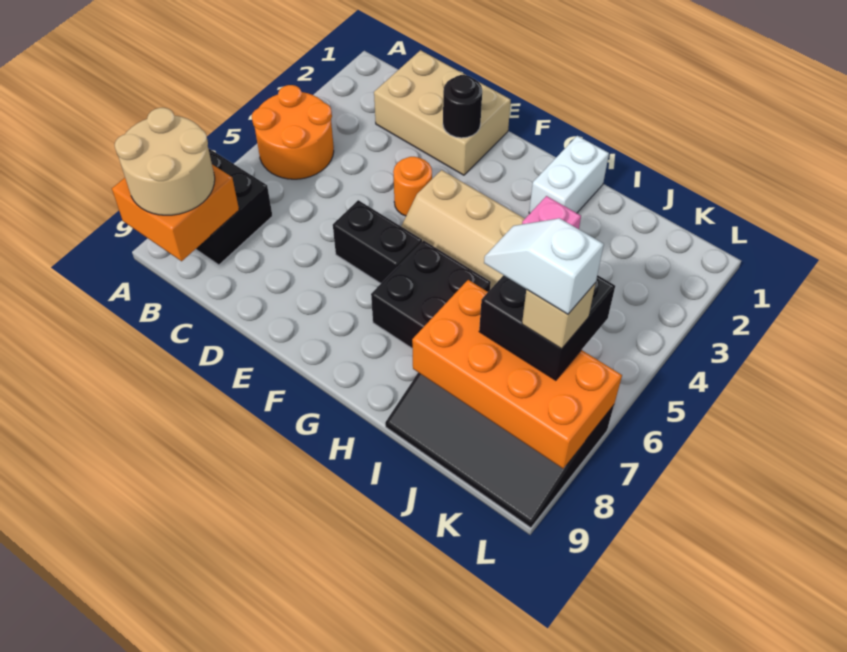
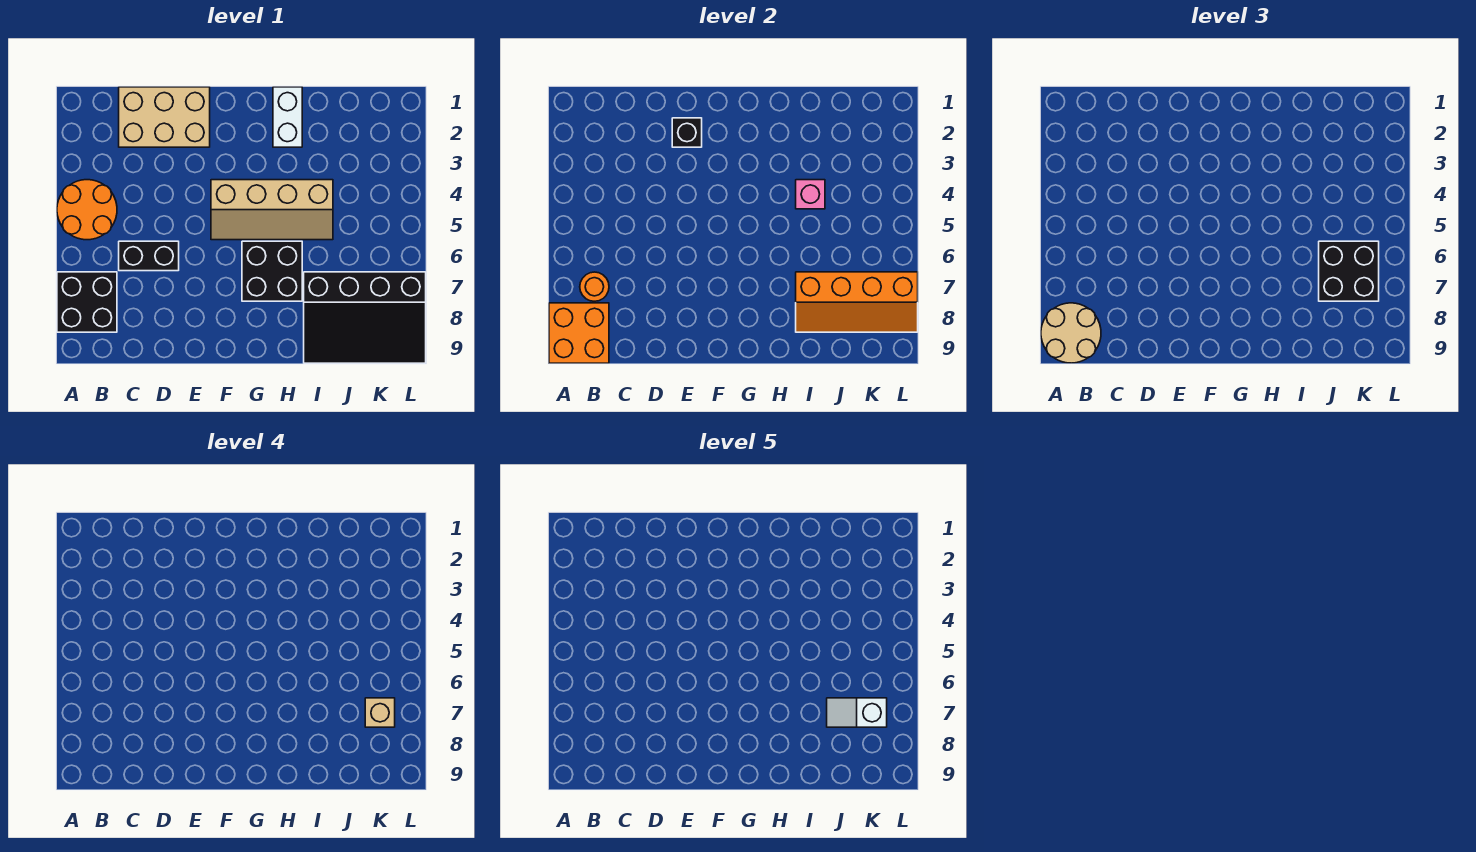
black round brick E2 level 2 -> black brick E2 level 2
orange round brick E4 level 1 -> orange round brick B7 level 2
black brick E6:F6 level 1 -> black brick C6:D6 level 1
orange brick I7:L8 level 2 -> orange slope I7:L8 level 2 top 7

